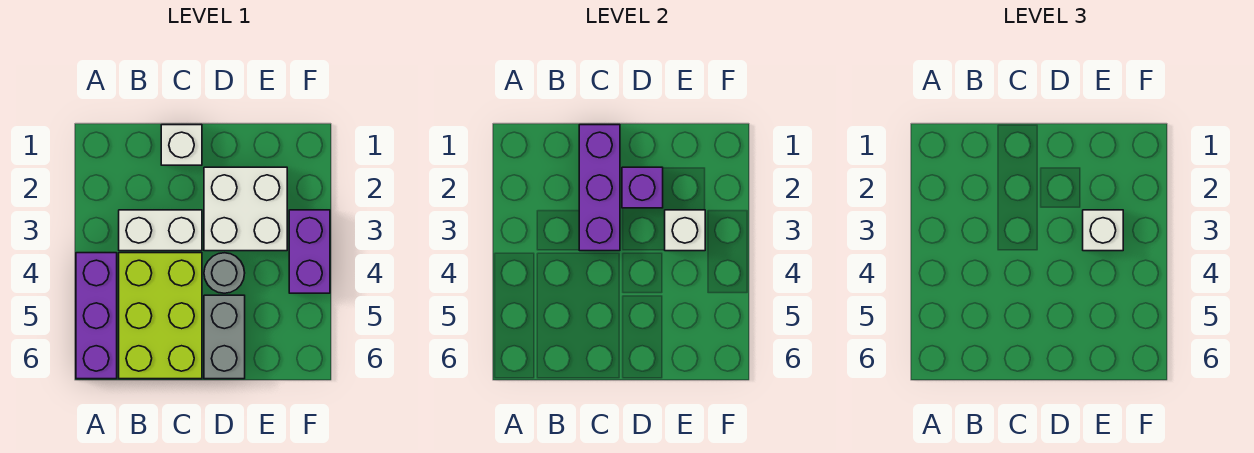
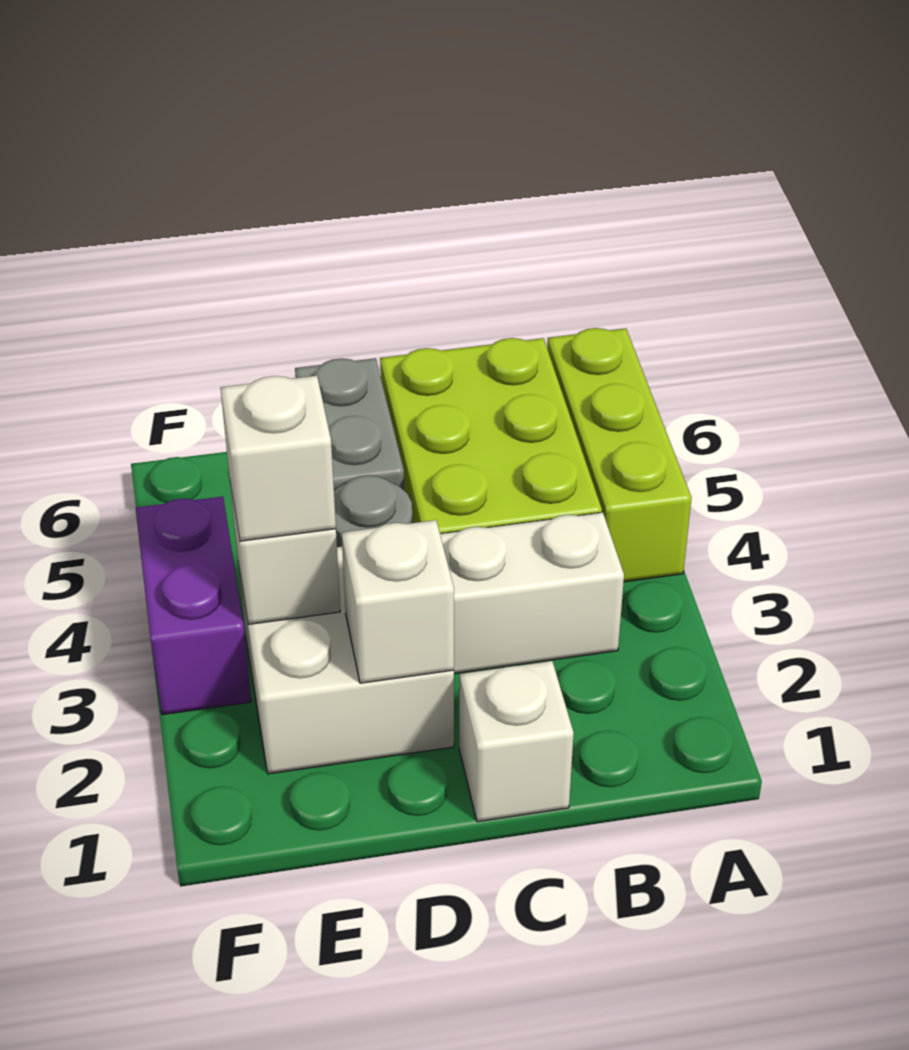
purple brick A4:A6 level 1 -> lime brick A4:A6 level 1
purple brick C1:C3 level 2 -> none
purple brick D2 level 2 -> white brick D2 level 2

